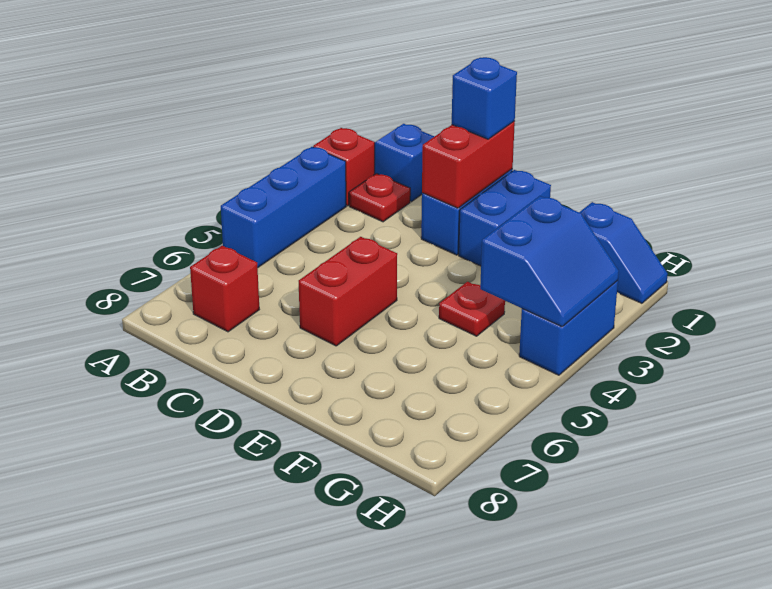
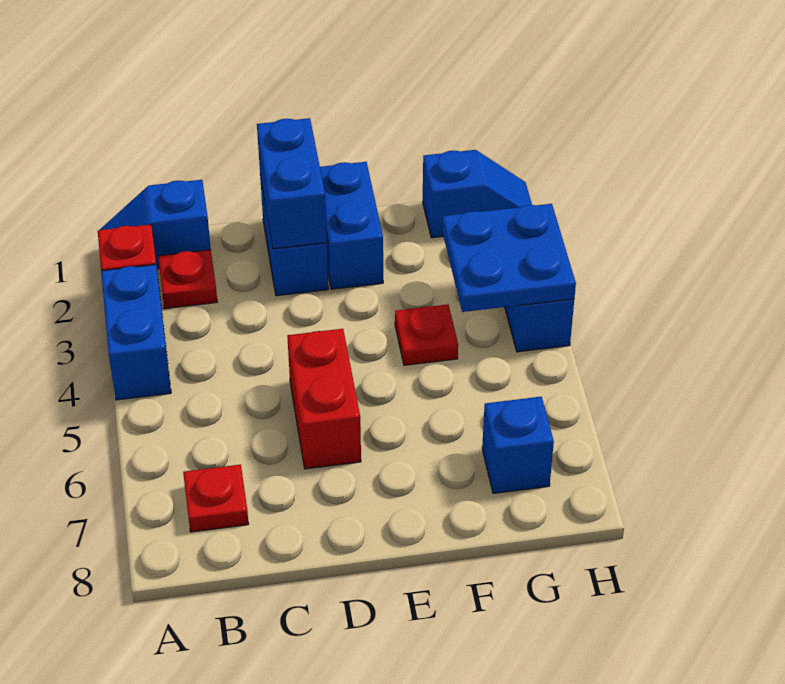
blue brick A3:A5 level 1 -> blue brick A3:A4 level 1
red brick B7 level 1 -> red plate B7 level 1
red brick D1:D2 level 2 -> blue brick D1:D2 level 2
blue brick D1 level 3 -> blue brick G7 level 1
blue slope G3:H4 level 2 top G -> blue plate G3:H4 level 2

